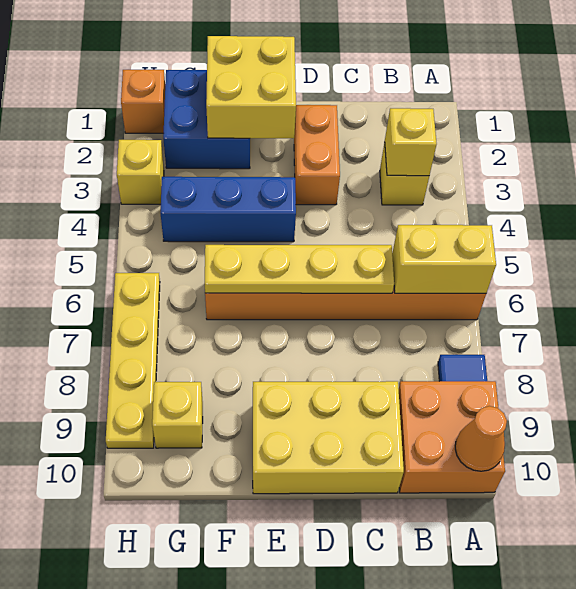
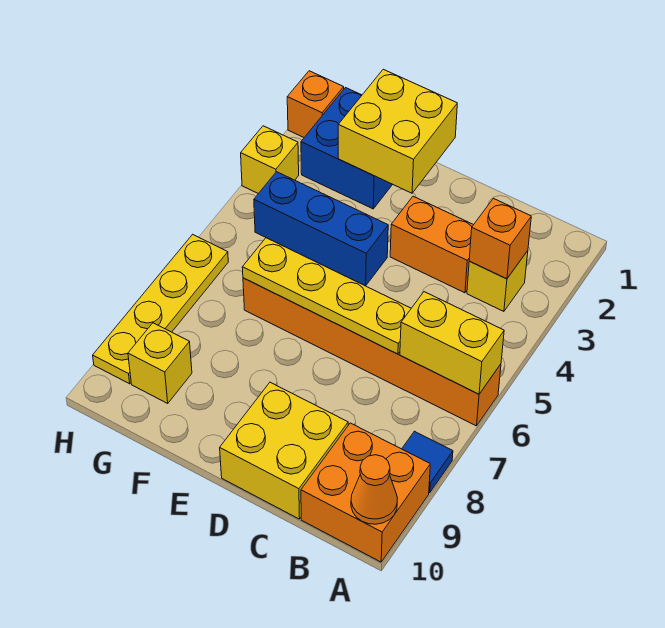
yellow brick B3 level 2 -> orange brick B3 level 2
yellow brick C9:E10 level 1 -> yellow brick C9:D10 level 1
orange brick D2:D3 level 1 -> orange brick C3:D3 level 1

